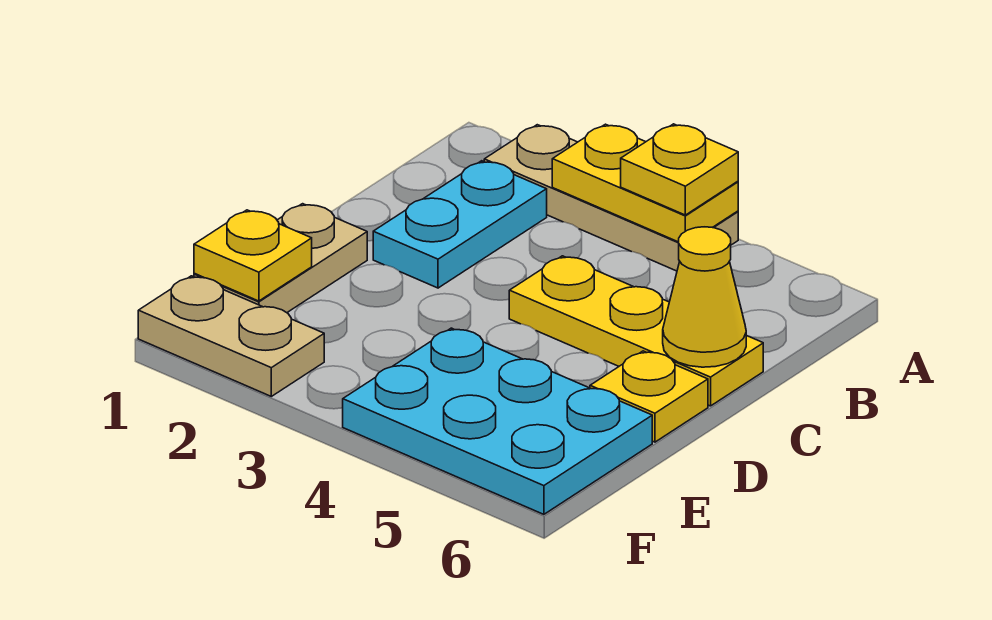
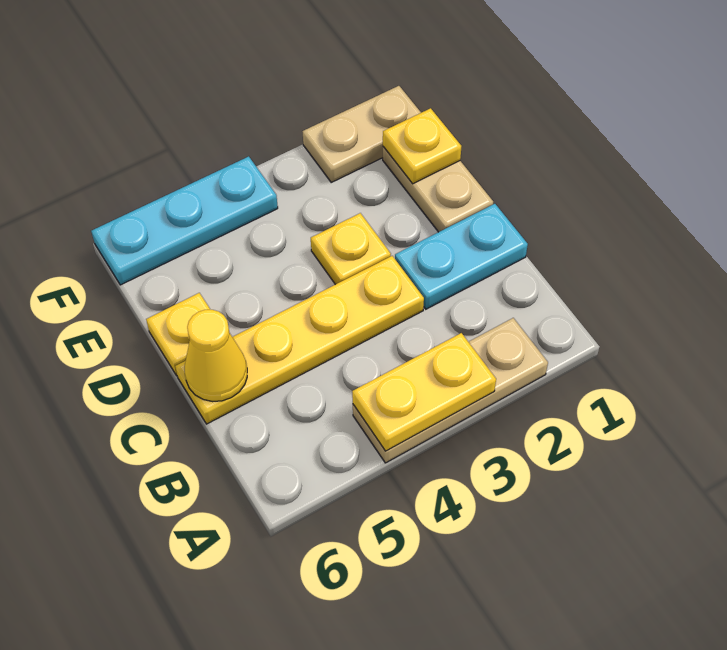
yellow plate A4 level 3 -> yellow plate D3 level 1
cyan plate B2:C2 level 1 -> cyan plate C1:C2 level 1
yellow plate C4:C6 level 1 -> yellow plate C3:C6 level 1
cyan plate E4:F6 level 1 -> cyan plate F4:F6 level 1

